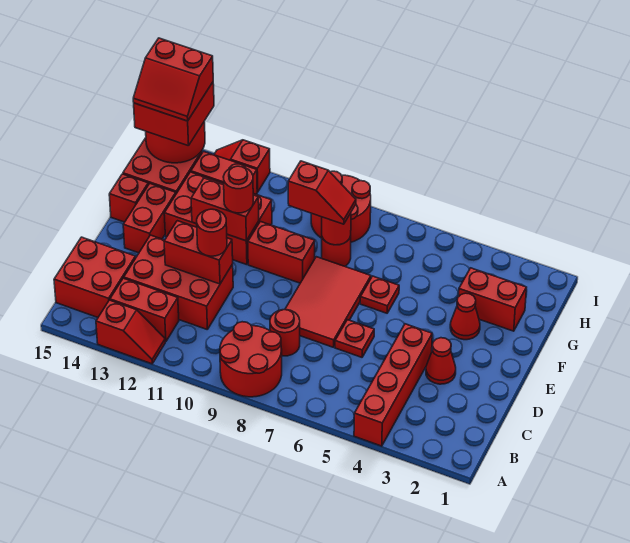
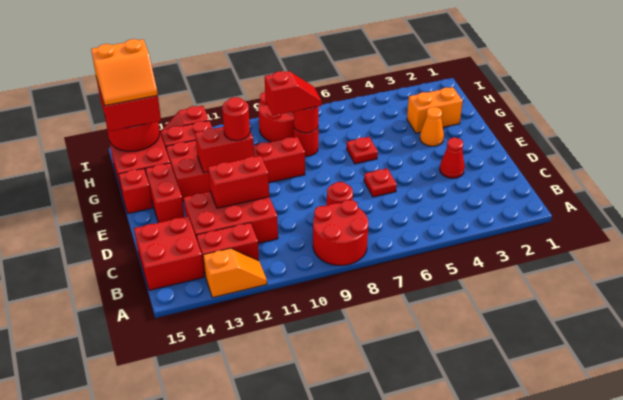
red brick A4:D4 level 1 -> none
red slope A12:A13 level 1 top 13 -> orange slope A12:A13 level 1 top 13
red tile D7:F8 level 1 -> none
red round brick D11 level 3 -> none
red cone F3 level 1 -> orange cone F3 level 1
red brick G2:G3 level 1 -> orange brick G2:G3 level 1
red slope H14:I15 level 4 top I -> orange slope H14:I15 level 4 top I

